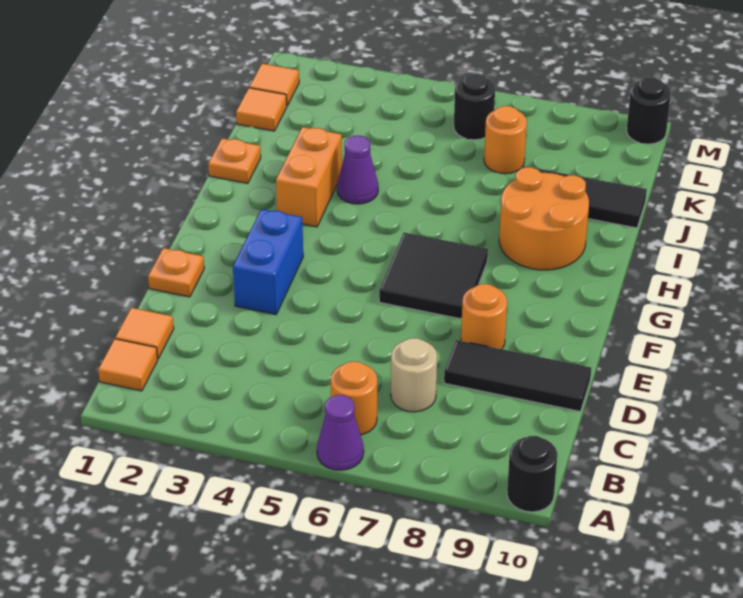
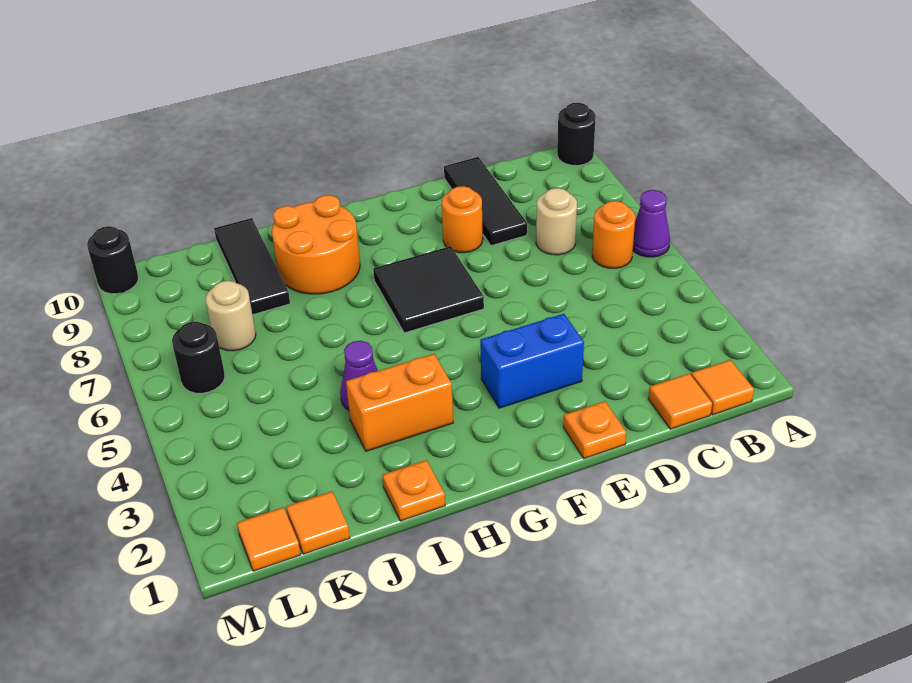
orange round brick K7 level 1 -> tan round brick K7 level 1

